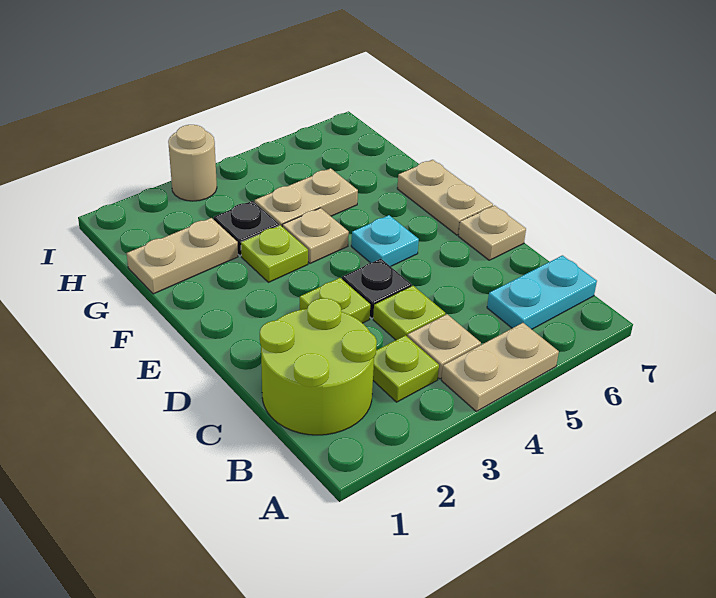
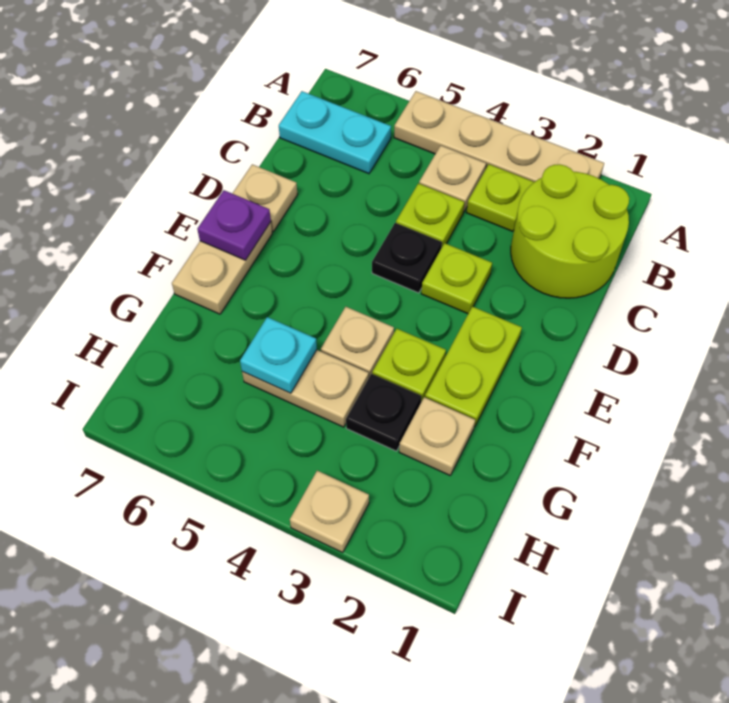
tan plate A4:A5 level 1 -> tan plate A2:A5 level 1
none -> lime plate E2:F2 level 1
cyan plate E5 level 1 -> cyan plate G5 level 2
none -> purple plate E7 level 2
tan plate G1:G2 level 1 -> tan plate G2 level 1
tan round brick I3 level 1 -> tan plate I3 level 1

